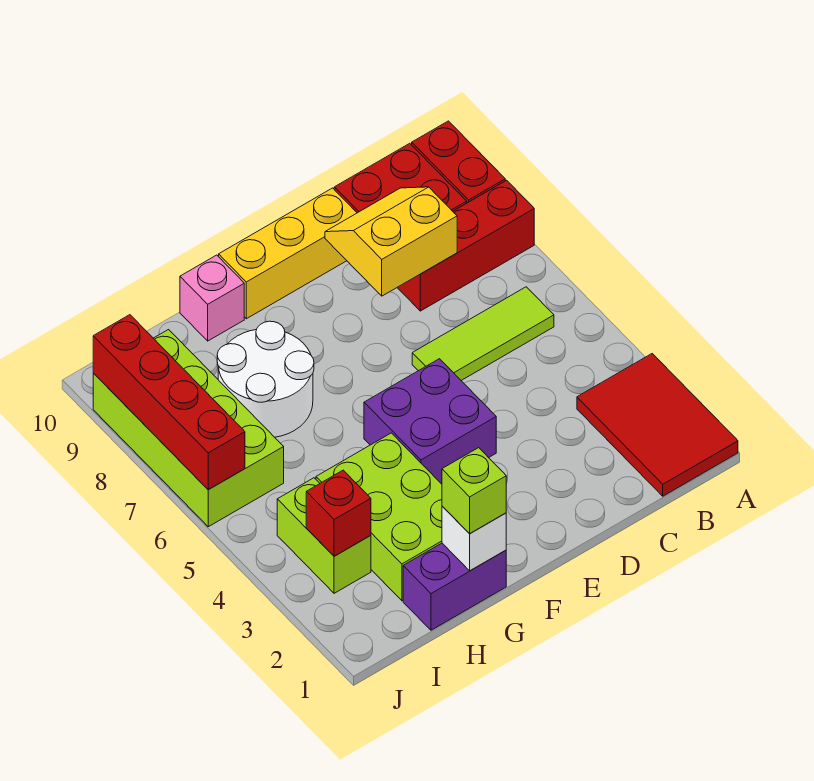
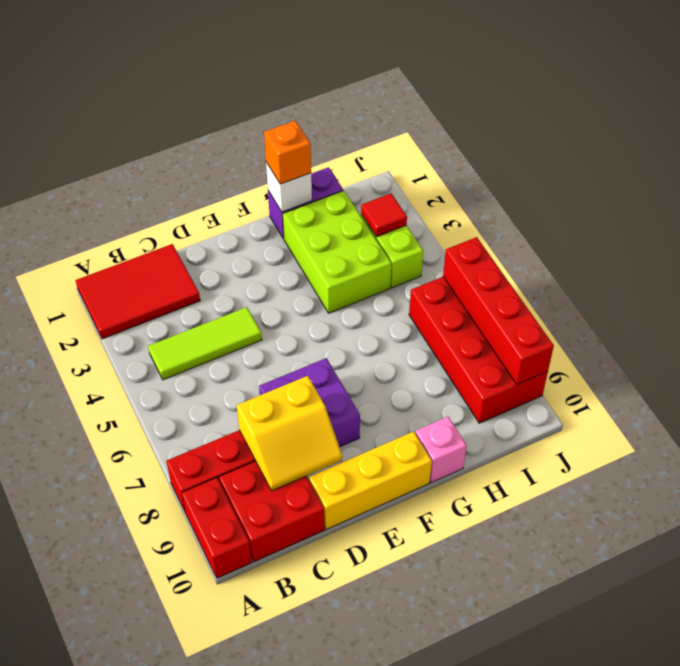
red tile A1:B3 level 1 -> red tile A1:C2 level 1
lime tile B6:D6 level 1 -> lime tile B4:D4 level 1
purple brick E4:F5 level 1 -> purple brick D7:E8 level 1
lime brick G1 level 3 -> orange brick G1 level 3
white round brick G7:H8 level 1 -> none
red brick I3 level 2 -> red tile I3 level 2
lime brick I6:J9 level 1 -> red brick I6:J9 level 1

